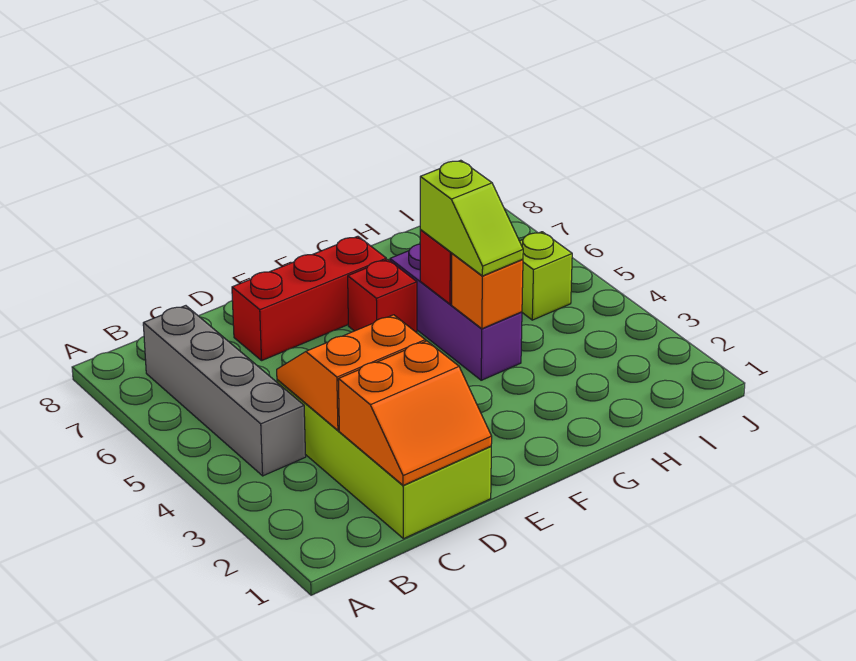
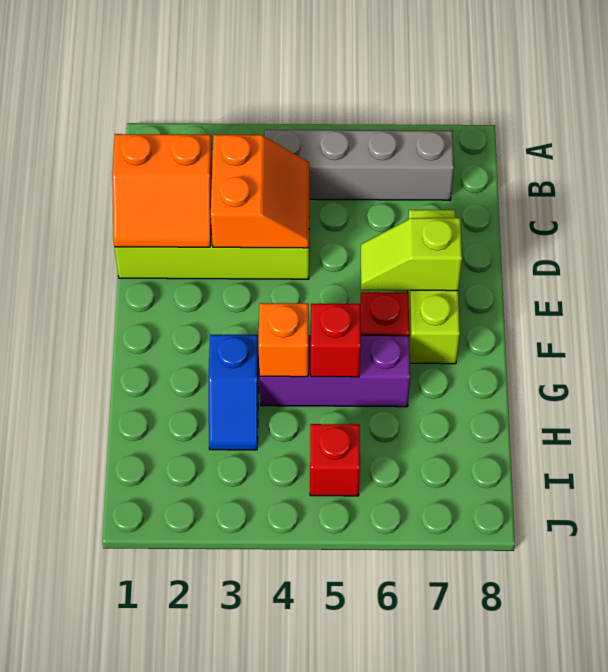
orange slope C1:D2 level 2 top 2 -> orange slope C1:D2 level 2 top C
red brick D7:F7 level 1 -> lime brick D7:F7 level 1
none -> blue slope G3:H3 level 1 top G
lime slope G4:G5 level 3 top 5 -> lime slope E6:E7 level 2 top 7
lime brick I5 level 1 -> red brick I5 level 1

